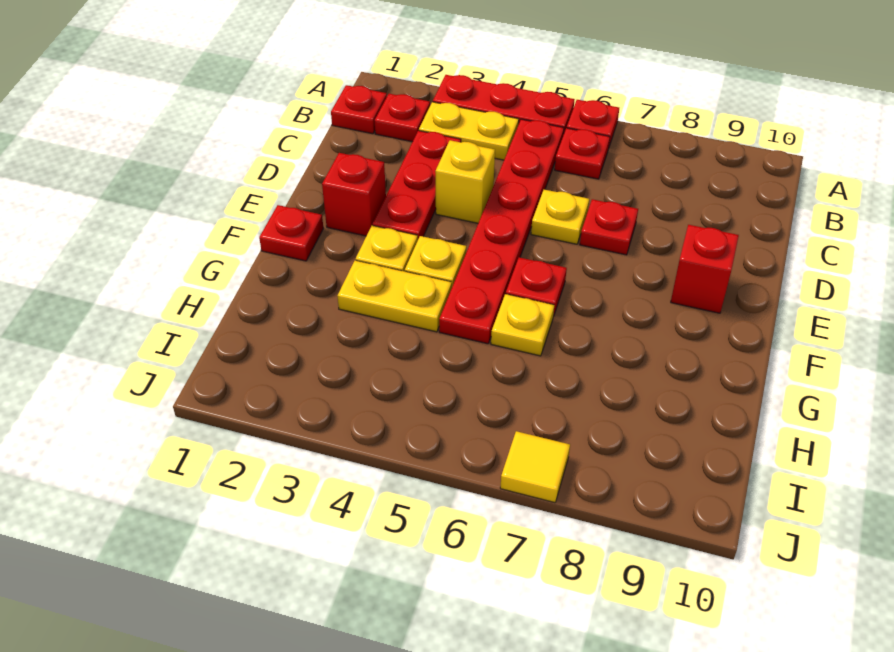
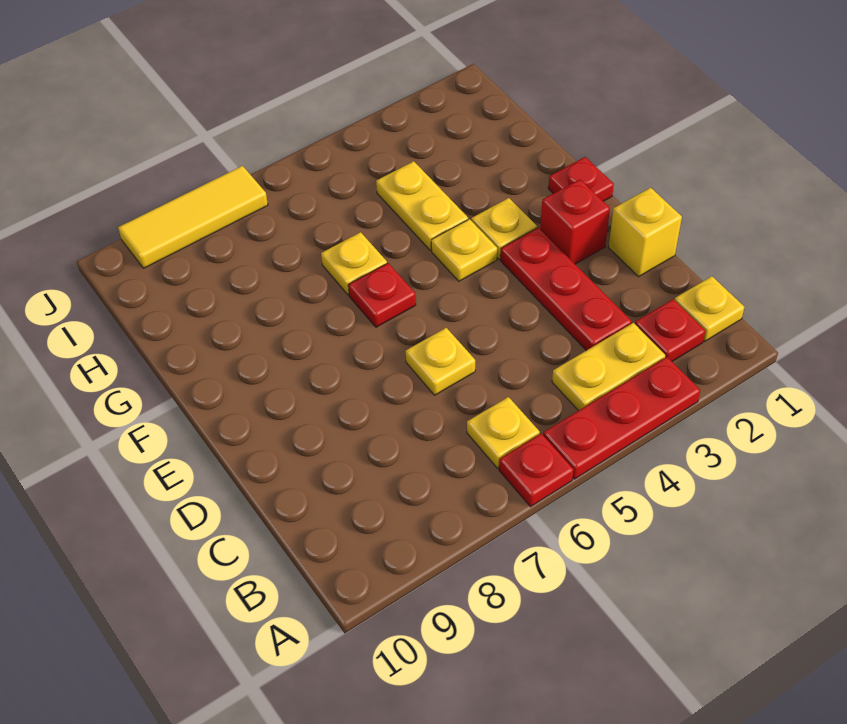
red plate B1 level 1 -> yellow plate B1 level 1
red plate B5:G5 level 1 -> none
red plate B6 level 1 -> yellow plate B6 level 1
yellow brick D4 level 1 -> yellow brick D1 level 1
red plate D7 level 1 -> none
red brick E9 level 1 -> none
yellow plate G3:G4 level 1 -> yellow plate G4:H4 level 1
yellow tile J7 level 1 -> yellow tile J7:J9 level 1

